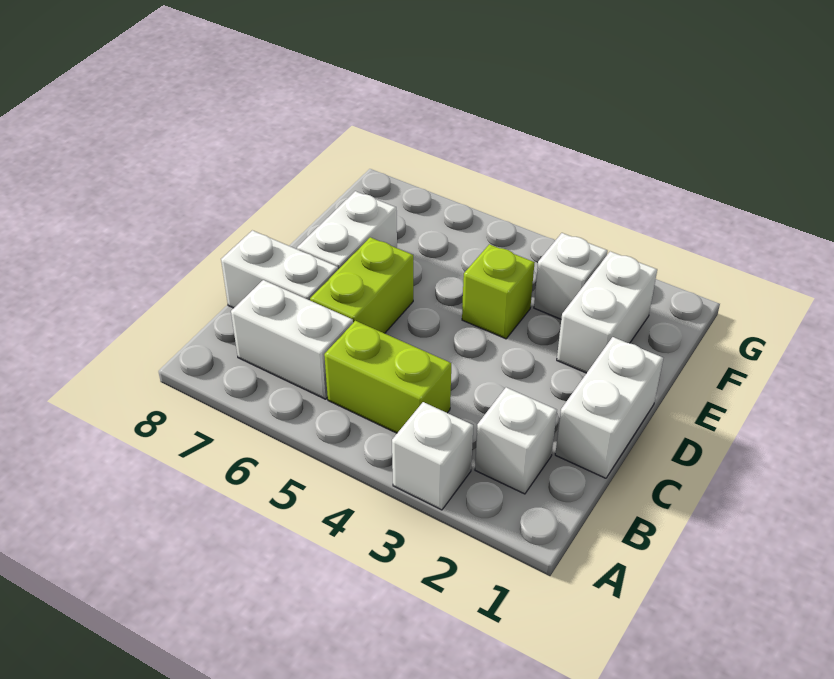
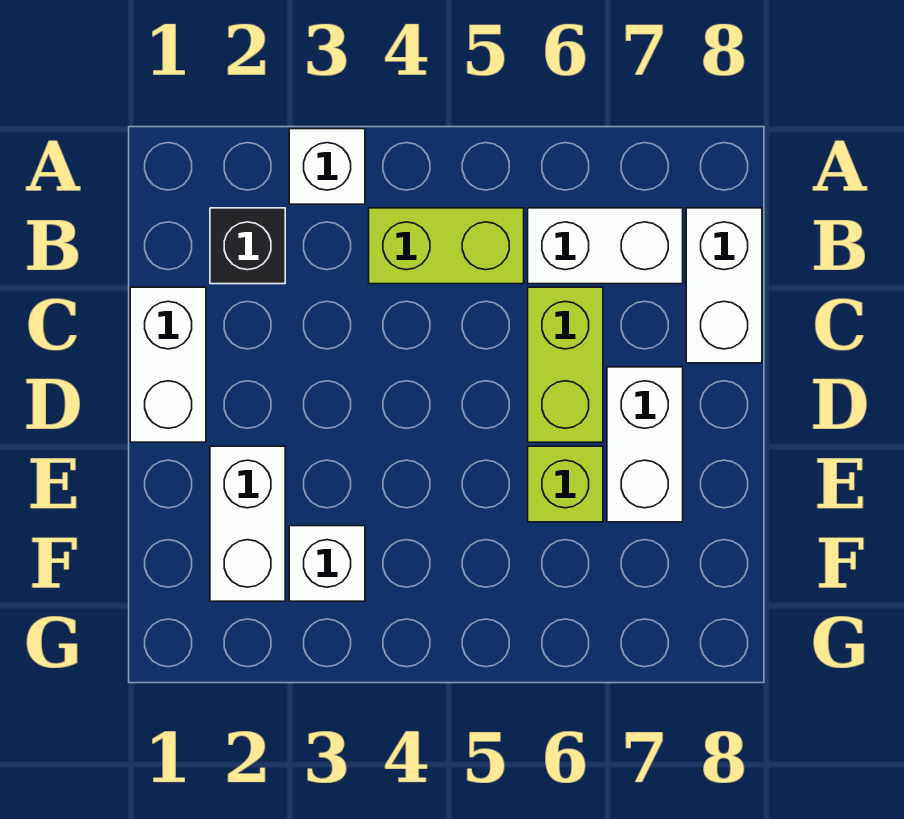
white brick B2 level 1 -> black brick B2 level 1
white brick C7:C8 level 1 -> white brick B8:C8 level 1
lime brick E4 level 1 -> lime brick E6 level 1

